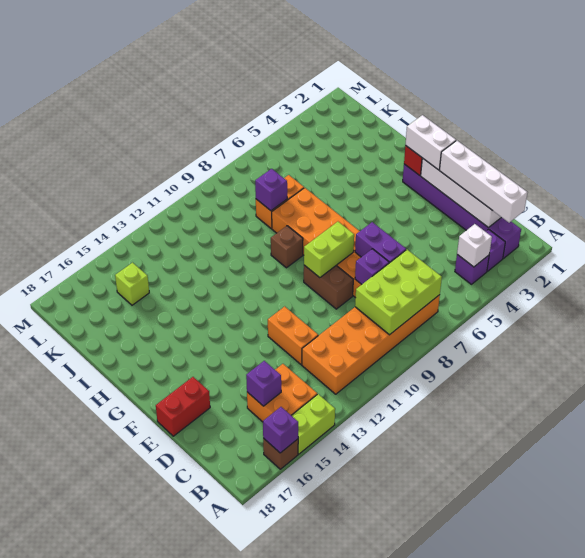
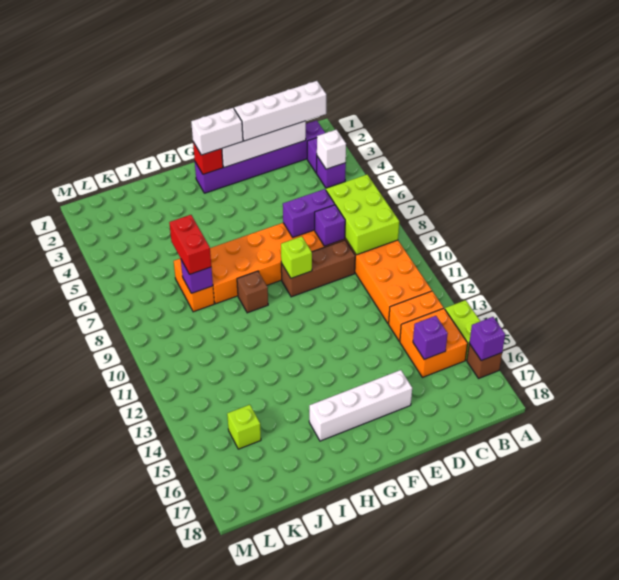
orange brick D12:E12 level 1 -> orange brick B13:C13 level 1
brown brick E9:F9 level 1 -> brown brick D9:F9 level 1
none -> white brick E16:H16 level 1
red brick E17:E18 level 1 -> red brick J7:J8 level 3
lime brick F8:F9 level 2 -> lime brick F9 level 2

